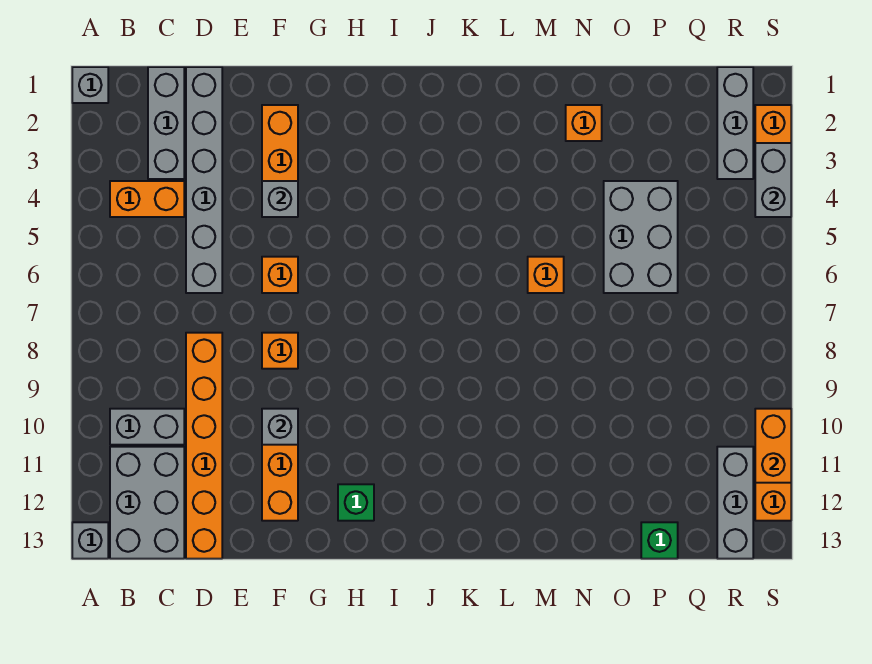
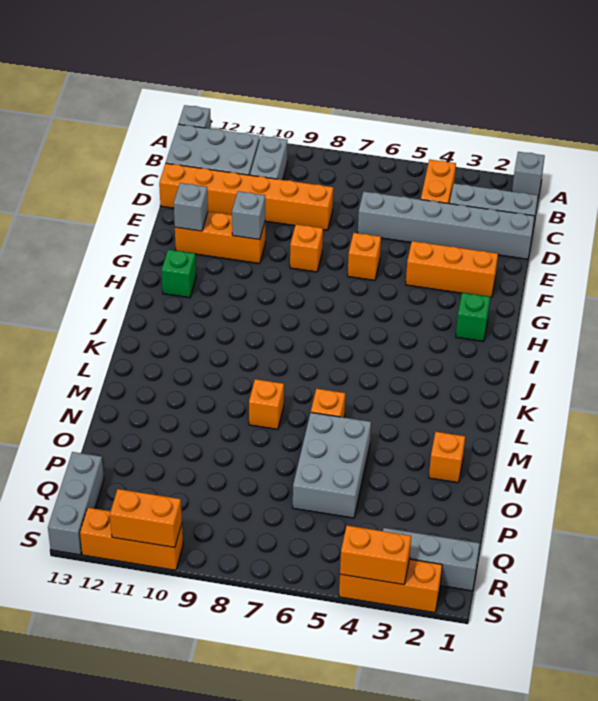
grey brick F4 level 2 -> grey brick F12 level 2
none -> orange brick M8 level 1
grey brick O4:P6 level 1 -> grey brick N5:P6 level 1
green brick P13 level 1 -> green brick H2 level 1
grey brick R11:R13 level 1 -> grey brick Q13:S13 level 1
grey brick S3:S4 level 2 -> orange brick S3:S4 level 2

